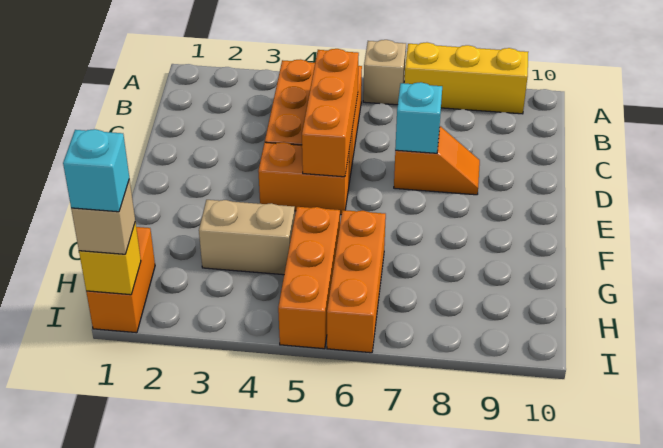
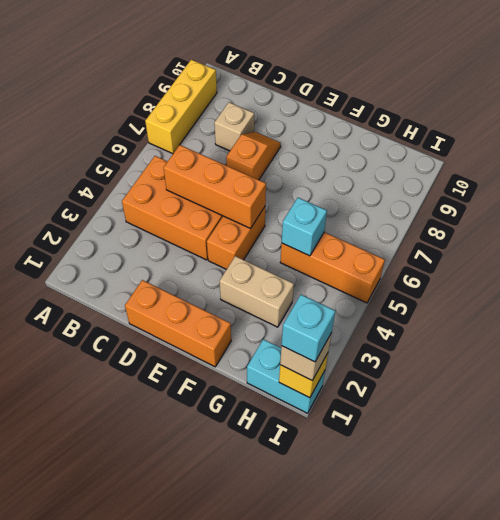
tan brick A6 level 1 -> tan brick C8 level 1
cyan brick D7 level 2 -> cyan brick G5 level 2
tan brick G3:G4 level 1 -> tan brick F3:G3 level 1
orange brick G6:I6 level 1 -> orange brick D1:F1 level 1
orange brick H1:I1 level 1 -> cyan brick H1:I1 level 1

